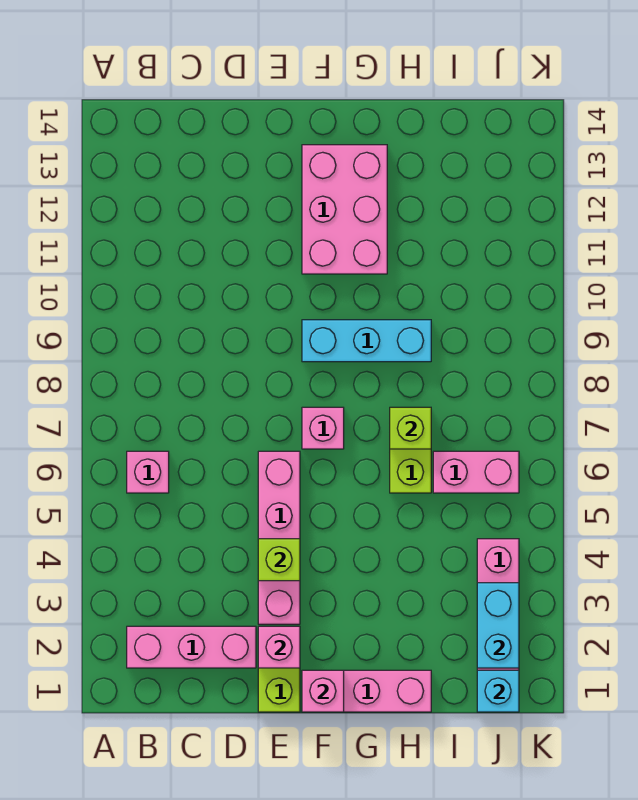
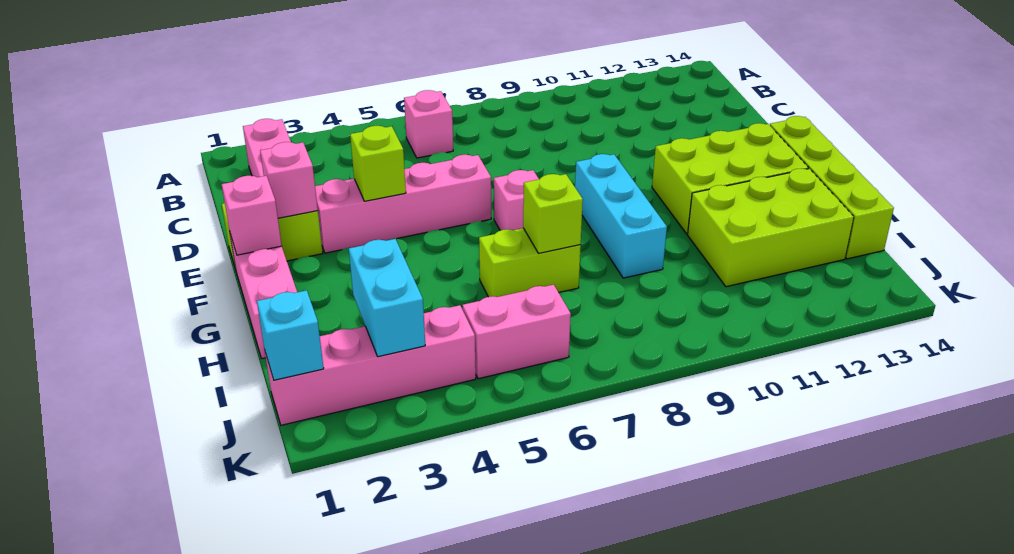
pink brick F11:G13 level 1 -> lime brick F11:G13 level 1
none -> lime brick F14:I14 level 1
none -> lime brick H11:I13 level 1
pink brick I6:J6 level 1 -> pink brick J5:J6 level 1
cyan brick J2:J3 level 2 -> cyan brick I3:J3 level 2

